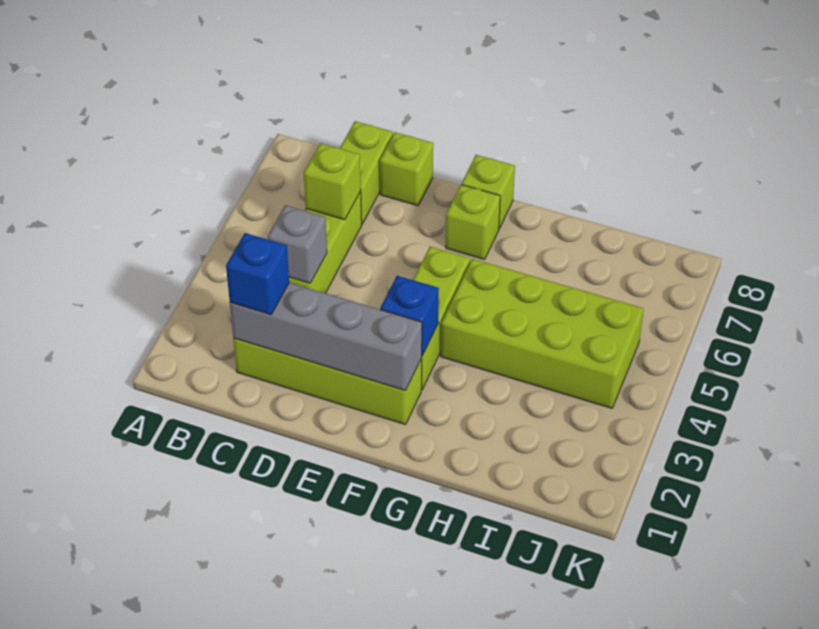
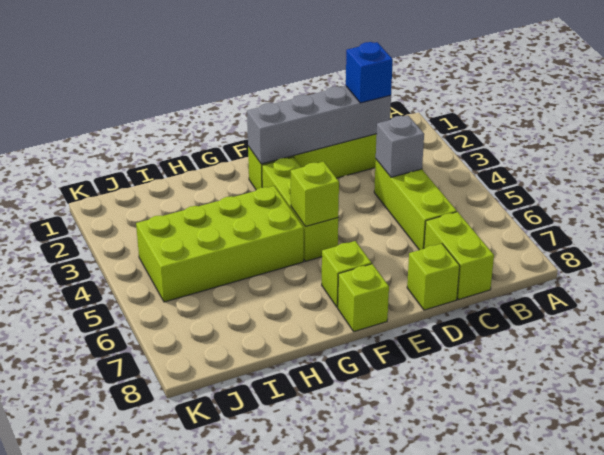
lime brick C6 level 2 -> lime brick F5 level 2
blue brick F3 level 2 -> none

